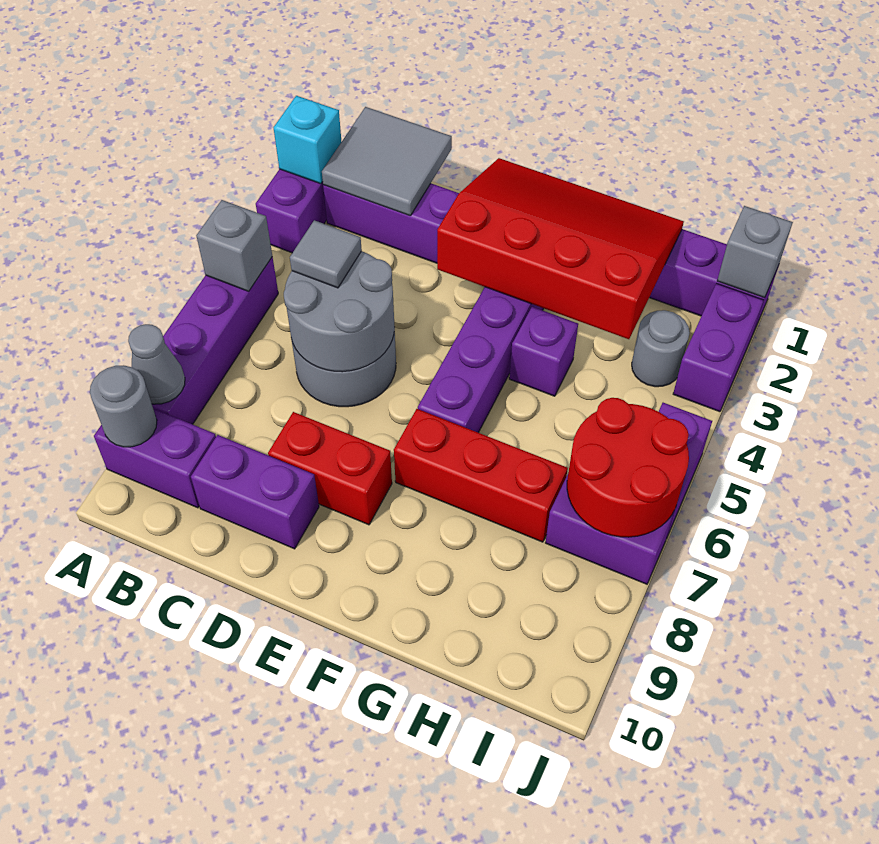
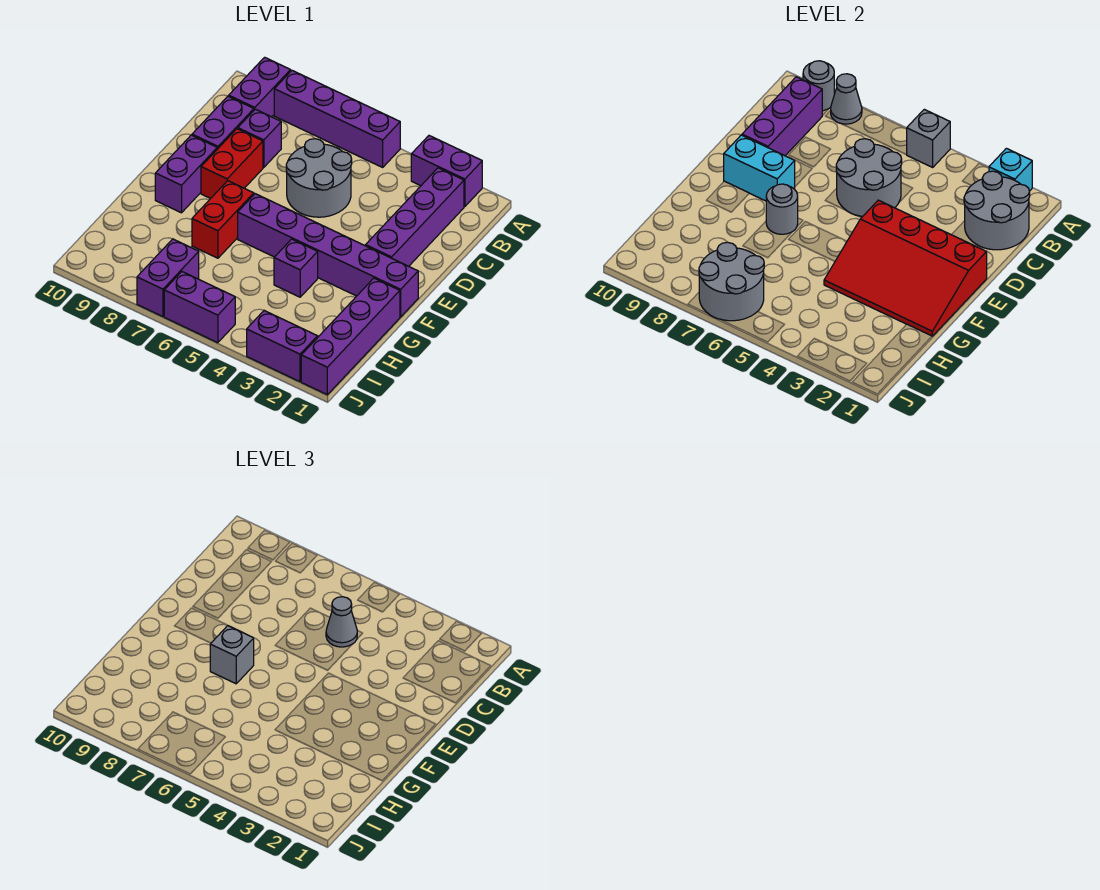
grey tile B1:C2 level 2 -> grey round brick B1:C2 level 2
none -> purple brick B9:D9 level 2
grey tile C5 level 3 -> grey cone C5 level 3
none -> purple brick C8 level 1
red slope E1:H3 level 2 top 3 -> red slope E1:G4 level 2 top E
none -> cyan brick E8:E9 level 2
none -> purple brick E9:F9 level 1
red brick F7:H7 level 1 -> red brick F7:G7 level 1
grey round brick I3 level 1 -> grey round brick F7 level 2
red round brick I6:J7 level 2 -> grey round brick I6:J7 level 2
grey brick J1 level 2 -> grey brick F7 level 3

